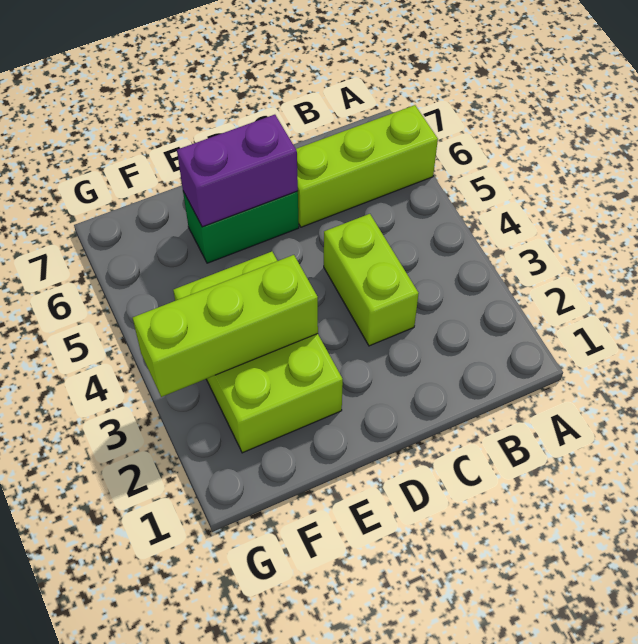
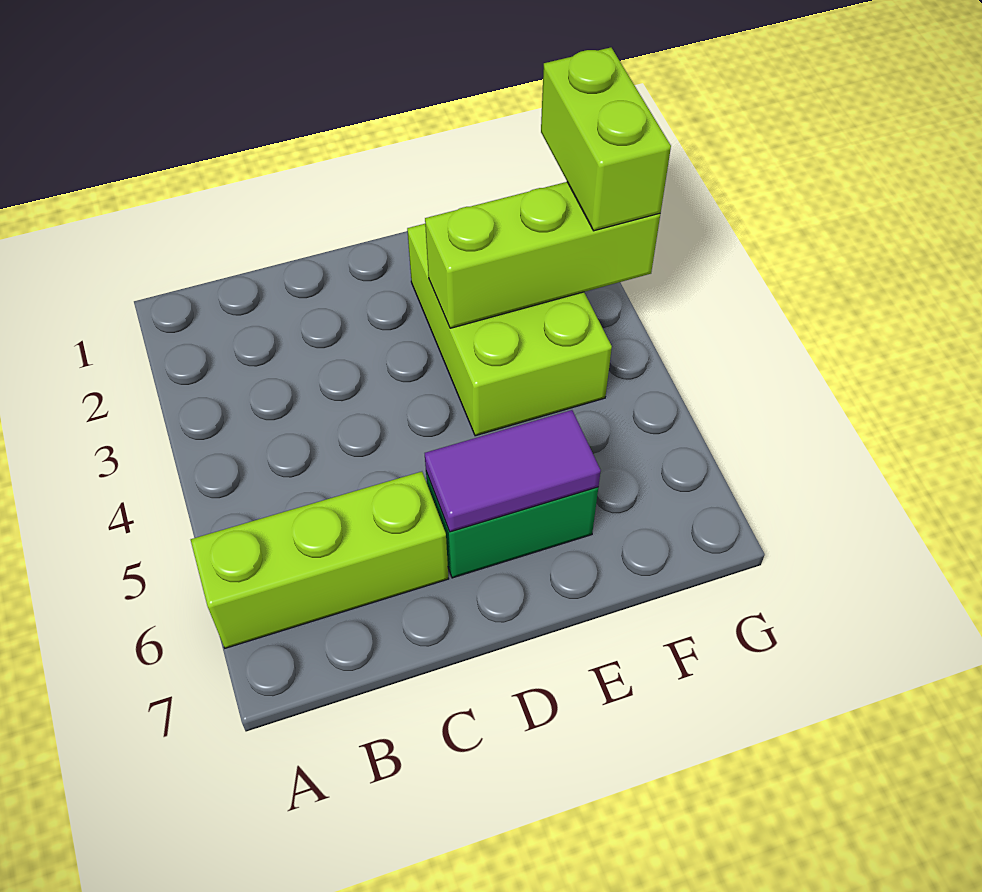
lime brick C3:C4 level 1 -> lime brick G2:G3 level 3
purple brick D6:E6 level 2 -> purple tile D6:E6 level 2

